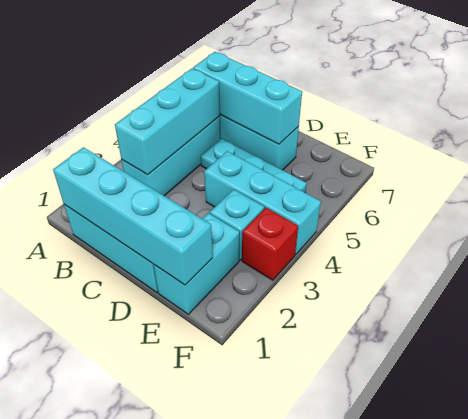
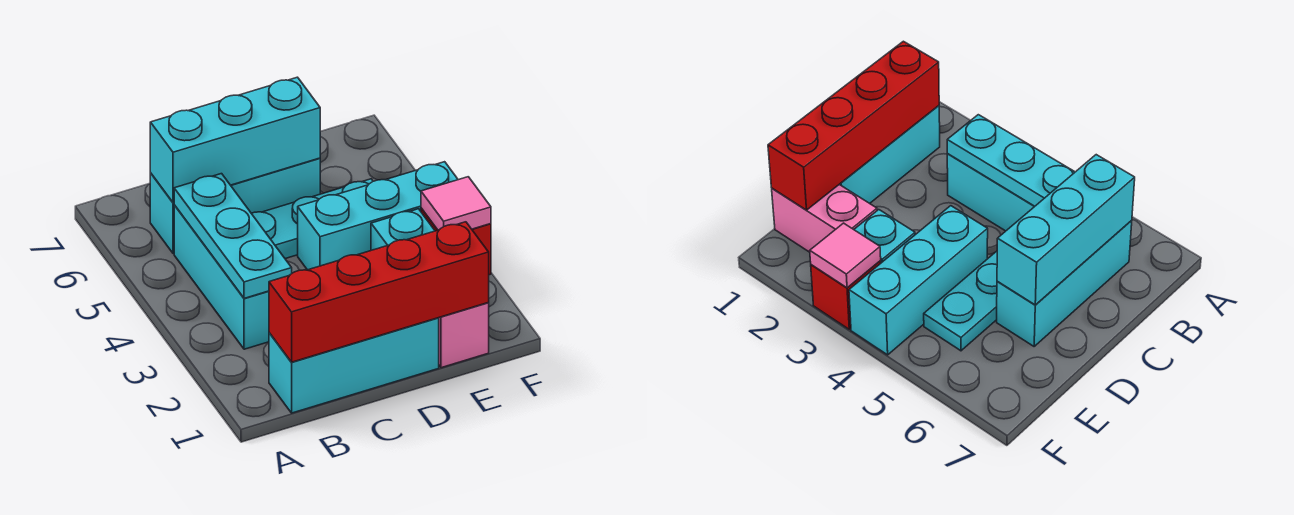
cyan brick B1:E1 level 2 -> red brick B1:E1 level 2
cyan brick B3:B5 level 2 -> cyan plate B3:B5 level 2
cyan brick E1:E2 level 1 -> pink brick E1:E2 level 1
none -> pink tile F3 level 2

